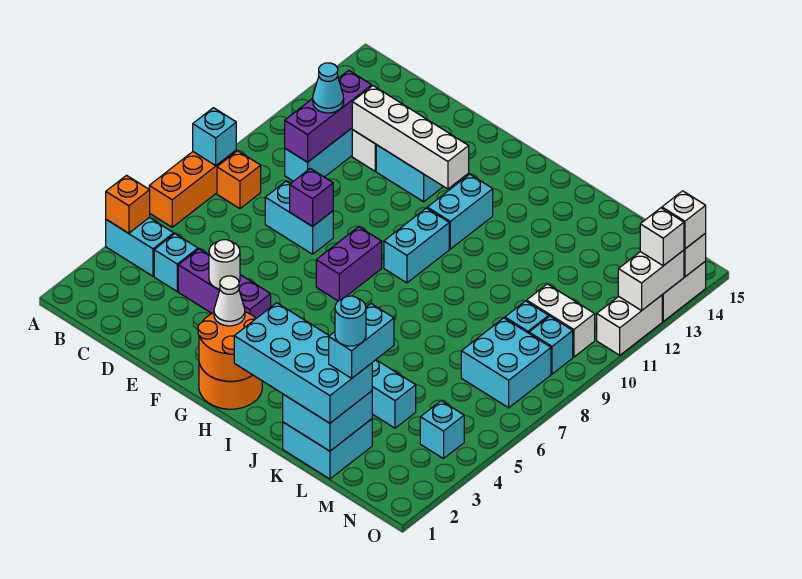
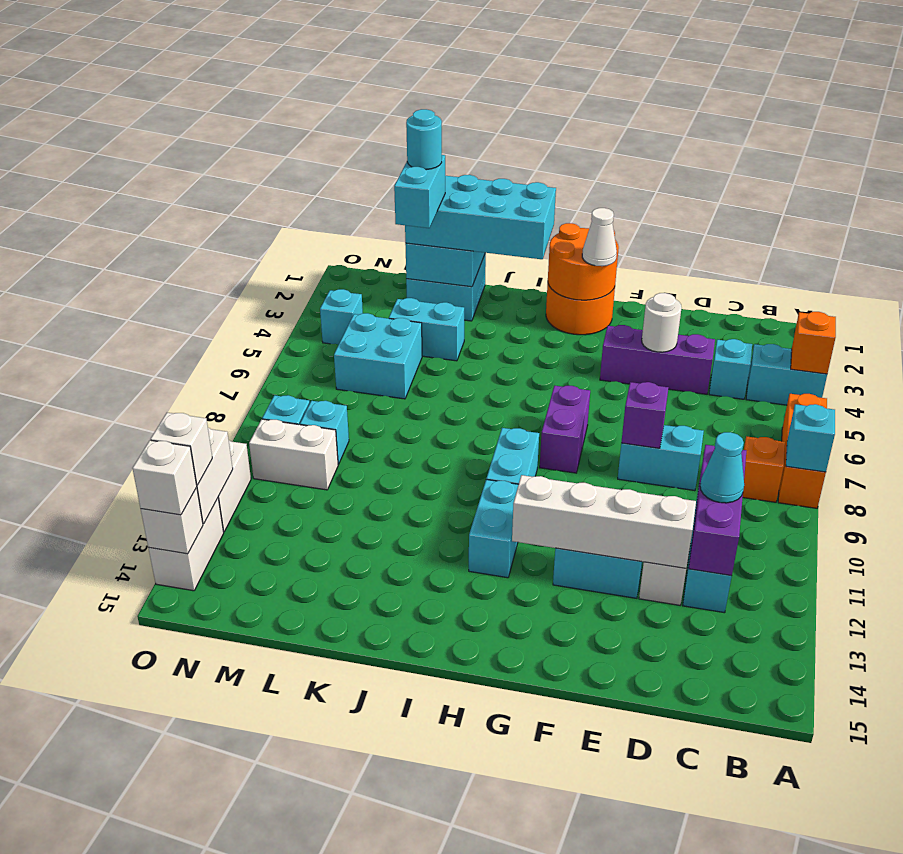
cyan brick M7:N8 level 1 -> cyan brick L5:M6 level 1

